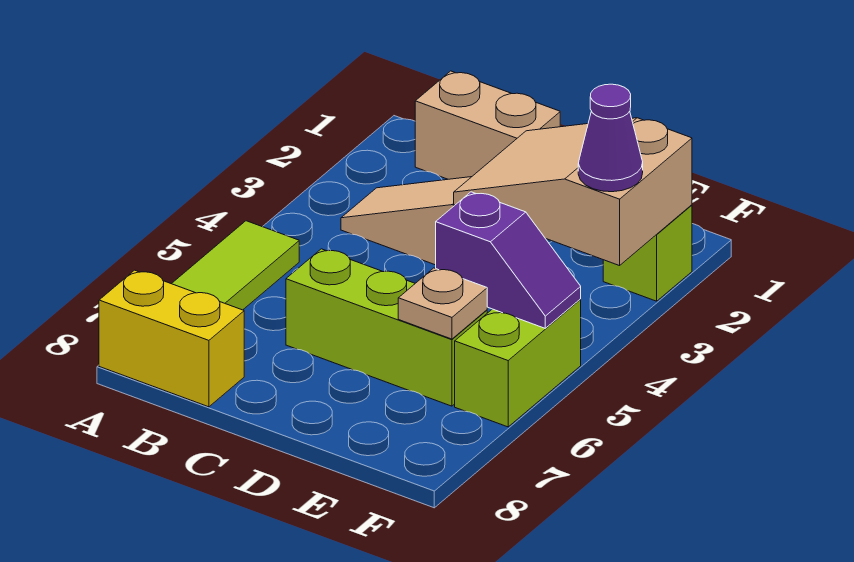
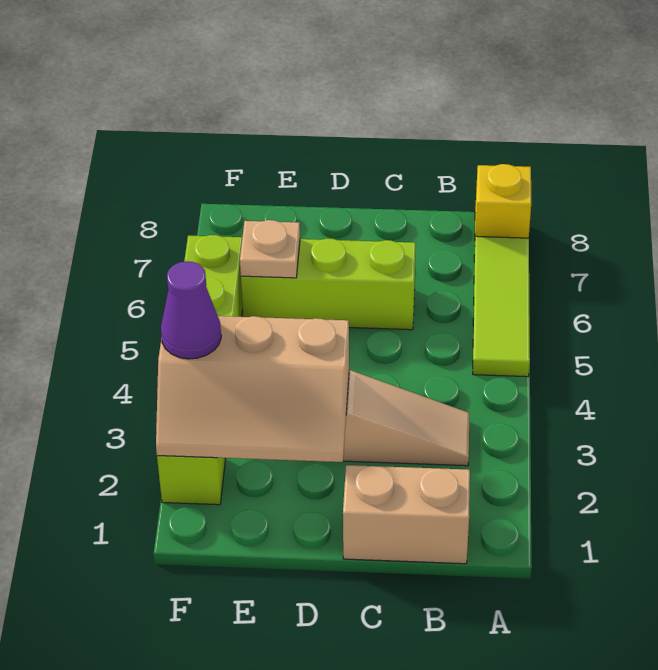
yellow brick A8:B8 level 1 -> yellow brick A8 level 1
tan slope D2:F3 level 2 top F -> tan slope D2:F3 level 2 top 3
purple slope E5:F5 level 2 top E -> none

